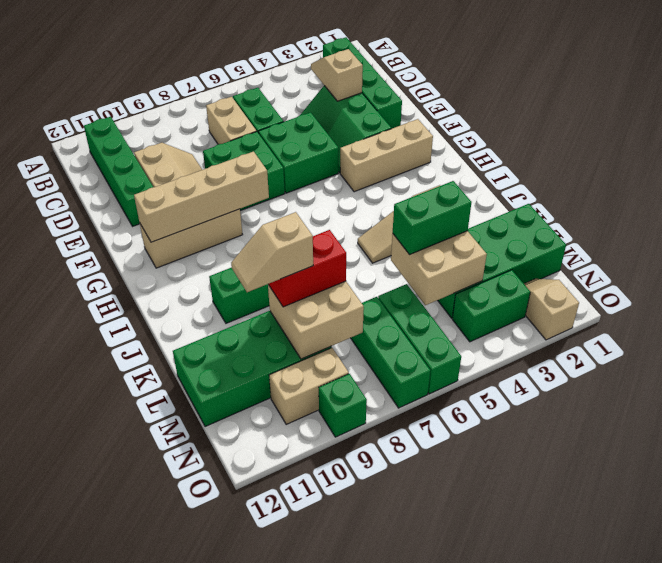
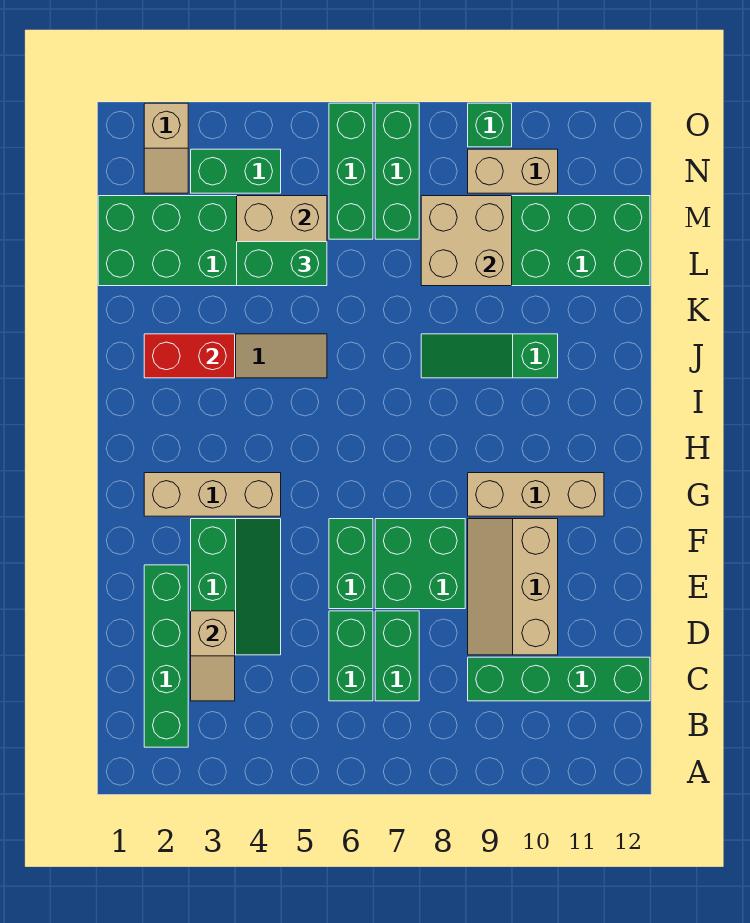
green brick B11:E11 level 1 -> green brick C9:C12 level 1
tan brick C7:D7 level 1 -> green brick C7:D7 level 1
green brick E5:F6 level 1 -> green brick E6:F6 level 1
tan brick G8:G11 level 2 -> none
red brick L8:L9 level 3 -> red brick J2:J3 level 2
tan slope L9:L10 level 4 top 9 -> none

